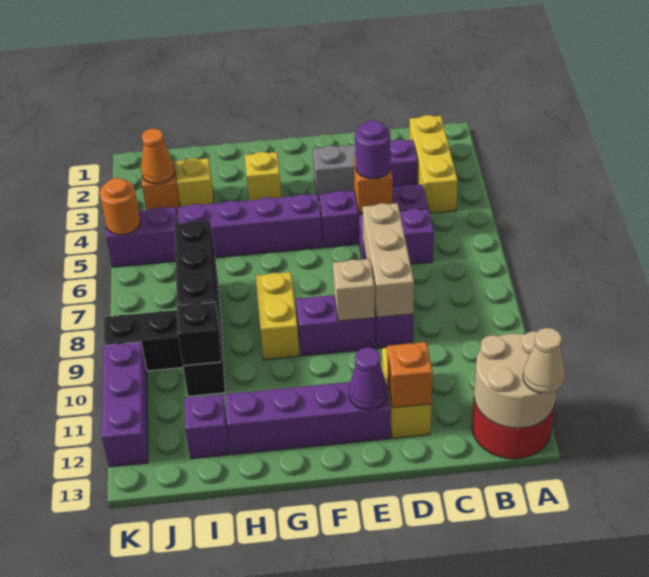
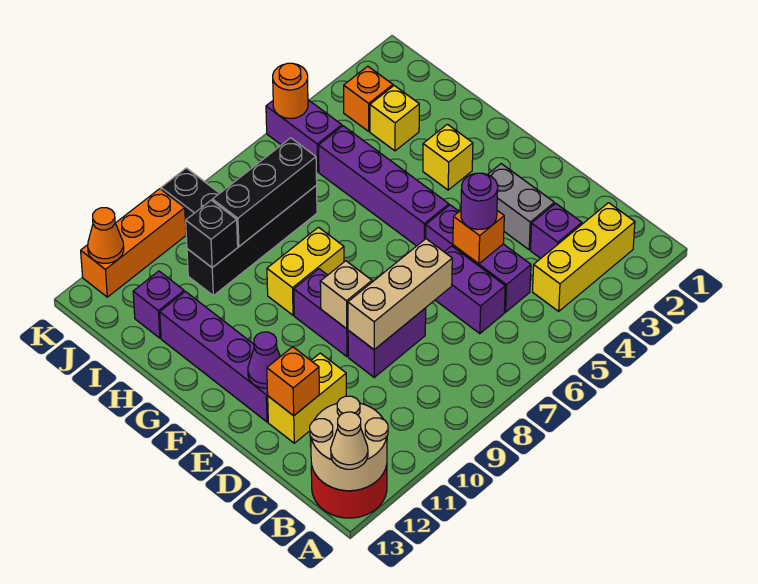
orange cone J3 level 2 -> orange cone K12 level 2
purple brick K10:K12 level 1 -> orange brick K10:K12 level 1

